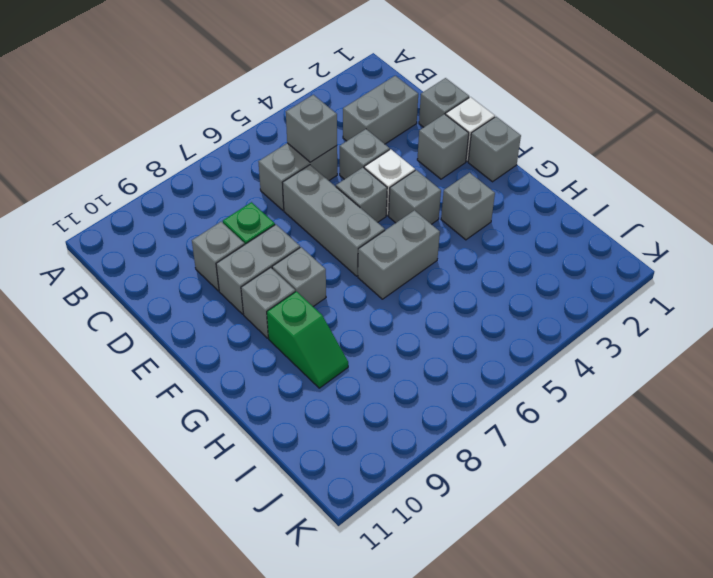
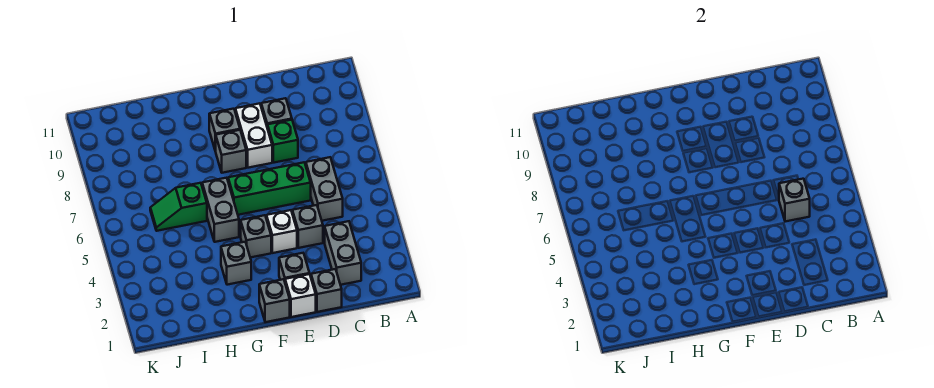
grey brick D6:F6 level 1 -> green brick D6:F6 level 1
grey brick E5 level 1 -> none
grey brick E8:E9 level 1 -> white brick E8:E9 level 1
green slope G9:H9 level 1 top G -> green slope H6:I6 level 1 top H

